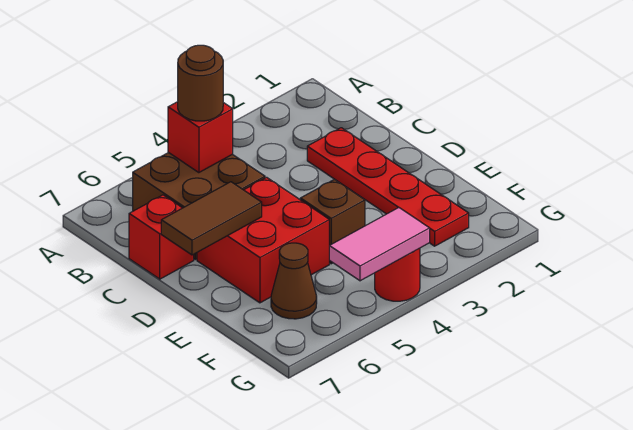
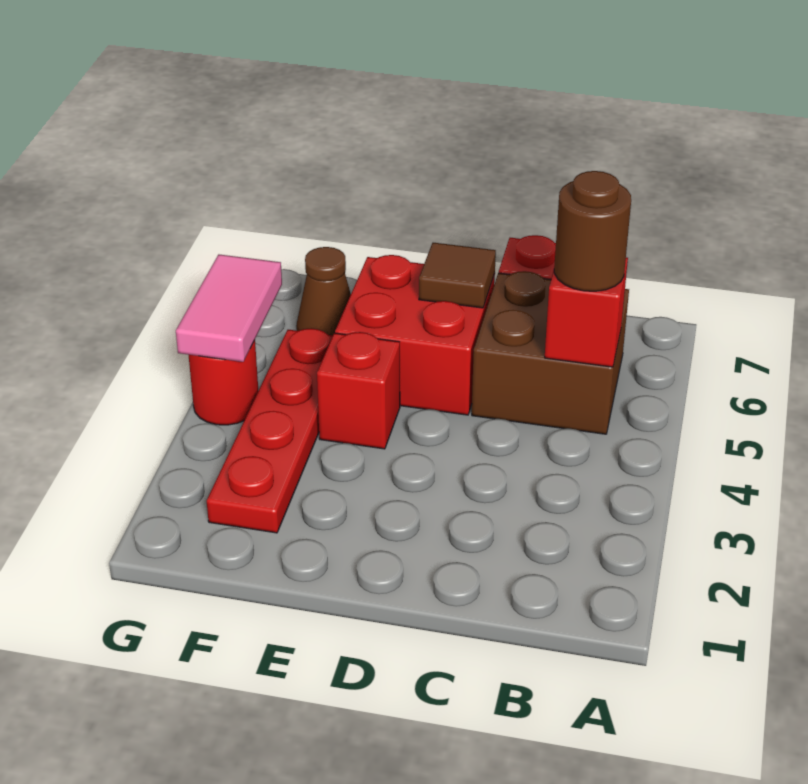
red plate C2:F2 level 1 -> red plate F2:F5 level 1
brown tile D6:D7 level 2 -> brown tile D6 level 2
brown brick E4 level 1 -> red brick E4 level 1

